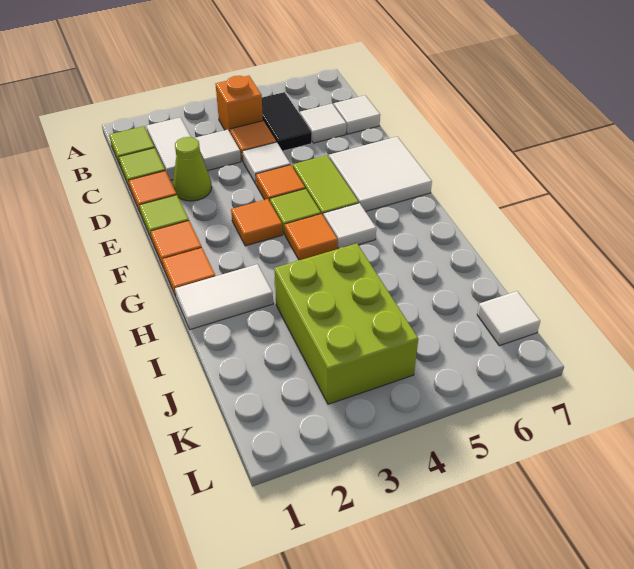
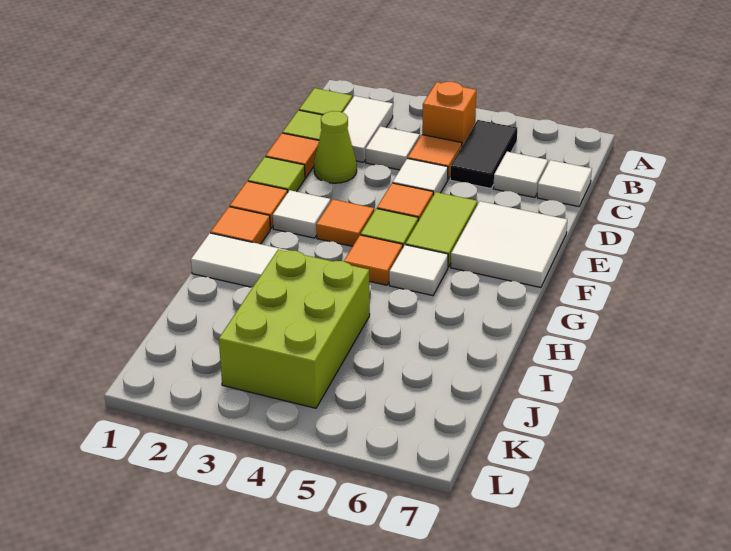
white tile K7 level 1 -> white tile F2 level 1

